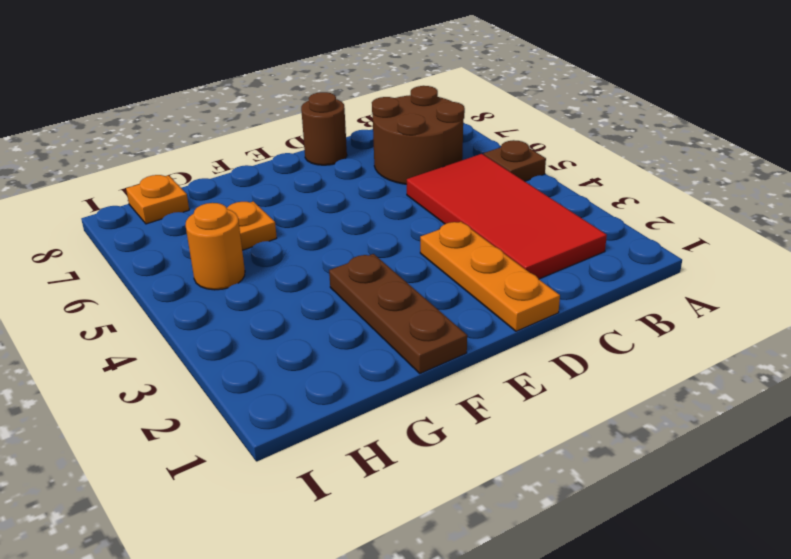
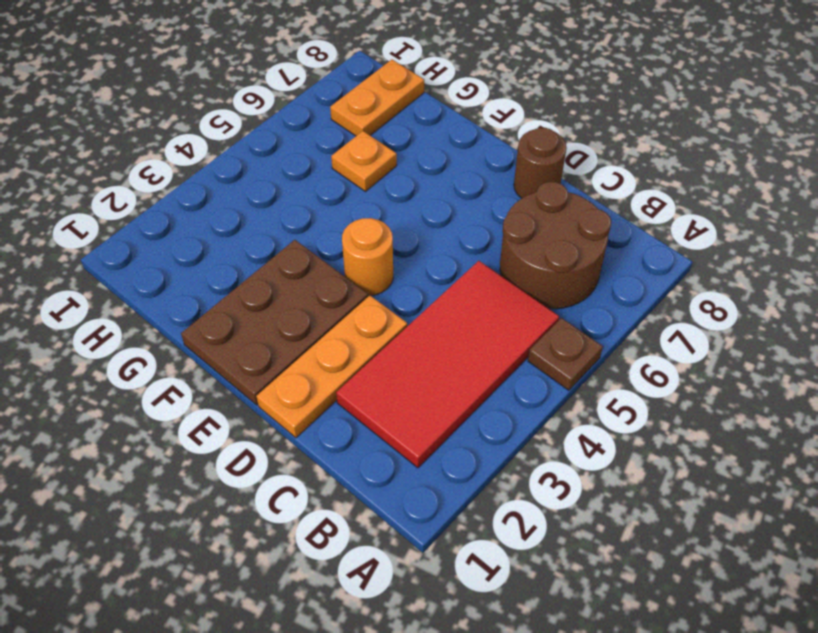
brown plate F1:F3 level 1 -> brown plate E1:F3 level 1
orange round brick H5 level 1 -> orange round brick E4 level 1
orange plate H8 level 1 -> orange plate H7:H8 level 1

